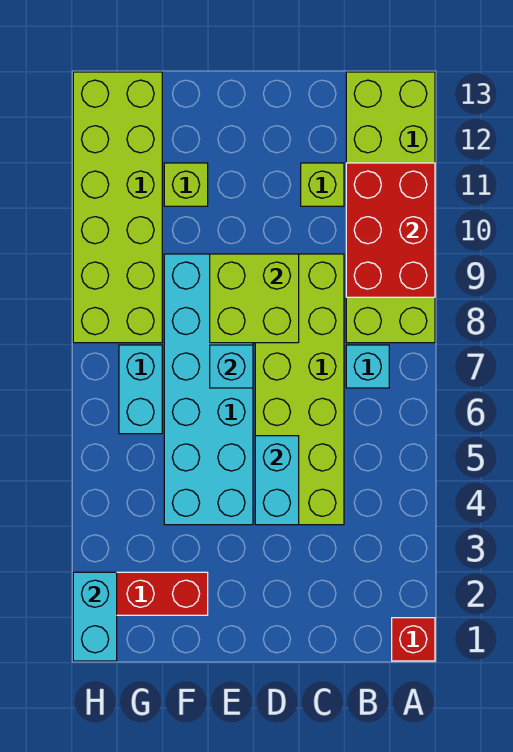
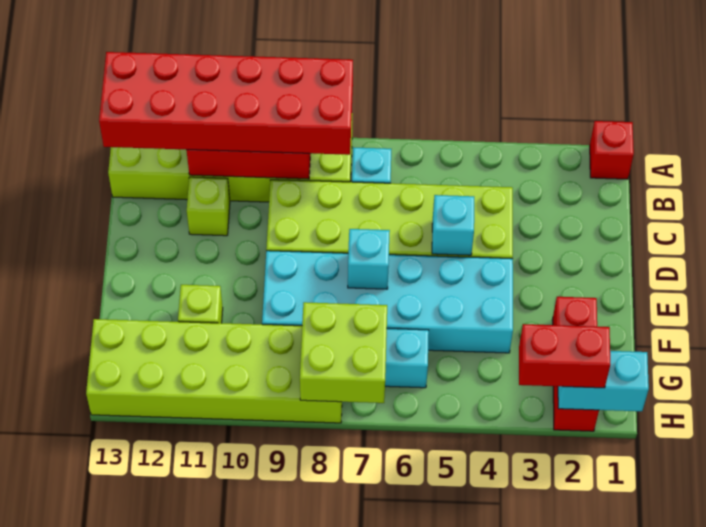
none -> red brick A8:B13 level 3
cyan brick D4:D5 level 2 -> cyan brick D5 level 2
lime brick D8:E9 level 2 -> lime brick G7:H8 level 2
none -> red brick H2:H3 level 3

